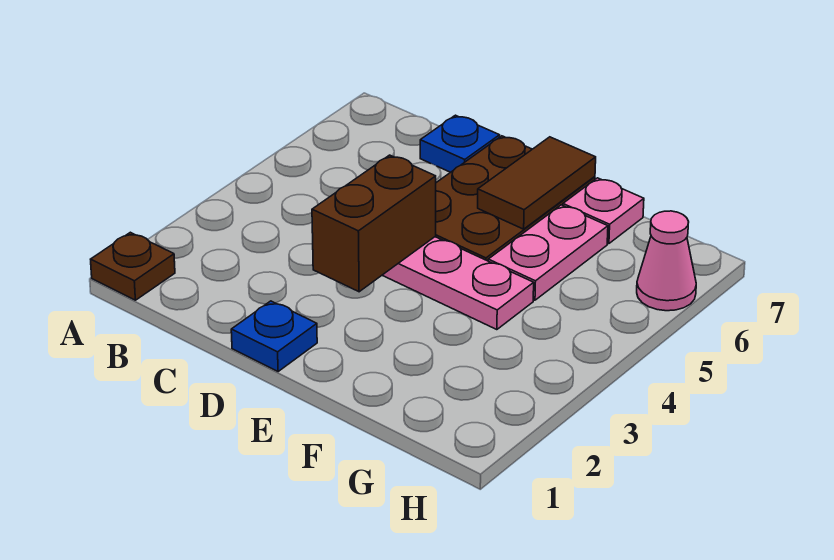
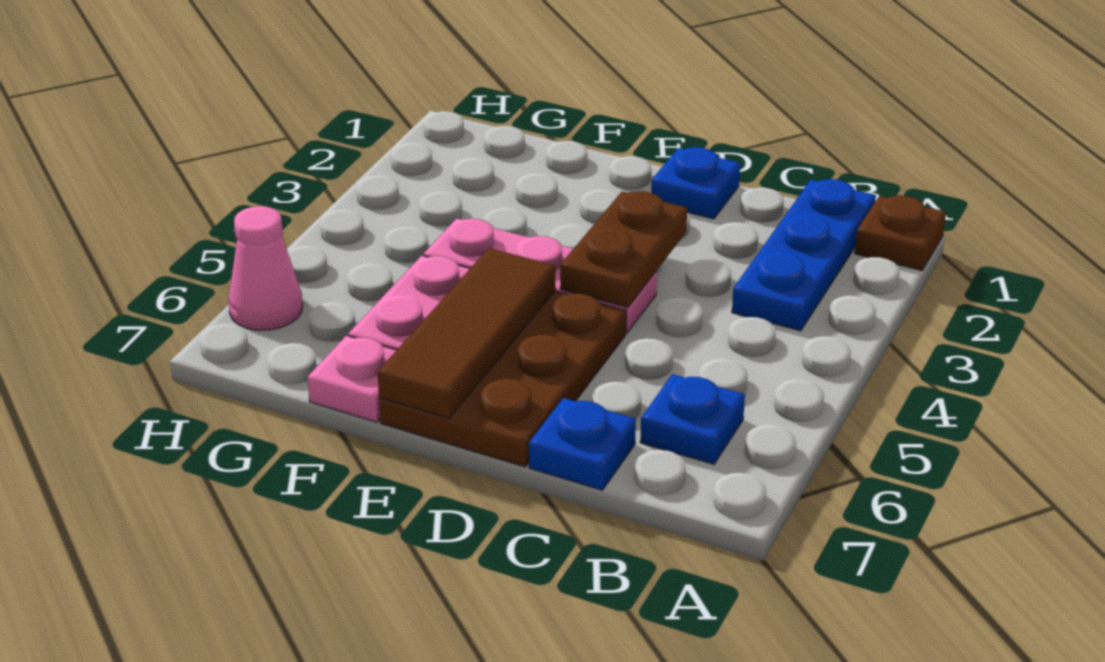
none -> blue plate B1:B3 level 1
none -> blue plate B6 level 1
brown brick D3:D4 level 2 -> brown plate D3:D4 level 2
brown tile E6:E7 level 2 -> brown tile E5:E7 level 2

